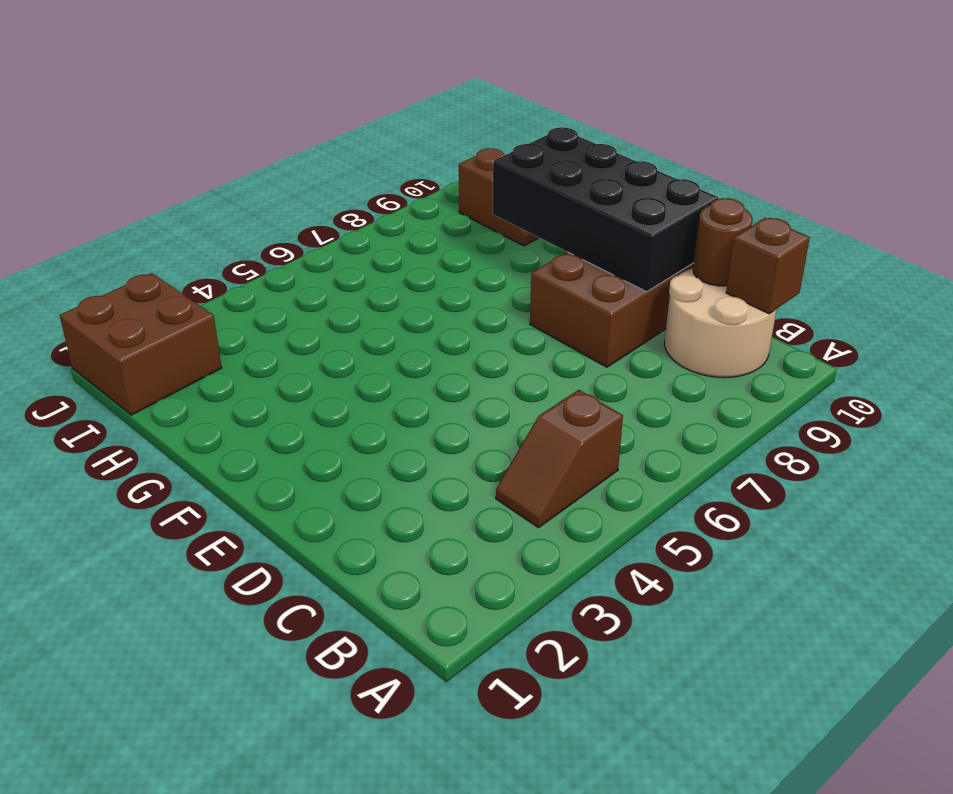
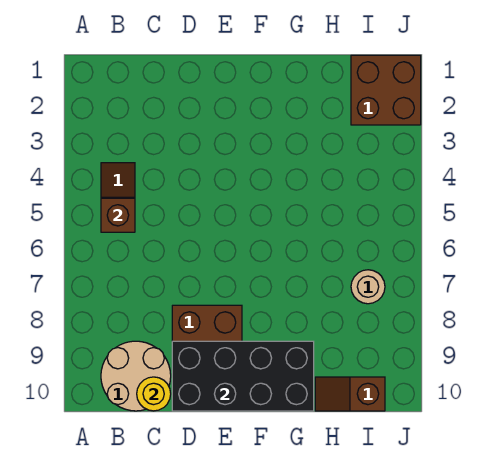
brown brick B10 level 2 -> brown brick B5 level 2
brown round brick C10 level 2 -> yellow round brick C10 level 2
none -> tan round brick I7 level 1

